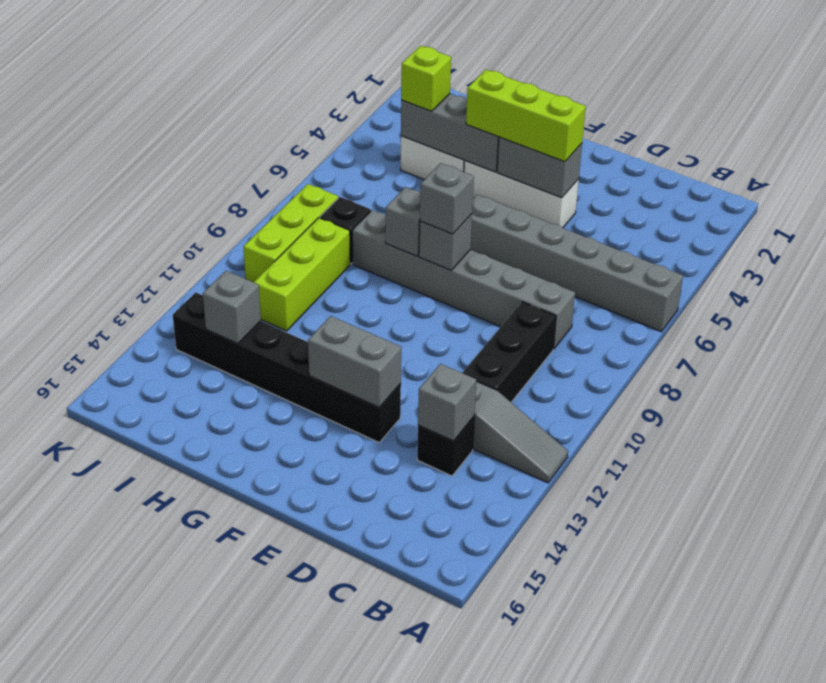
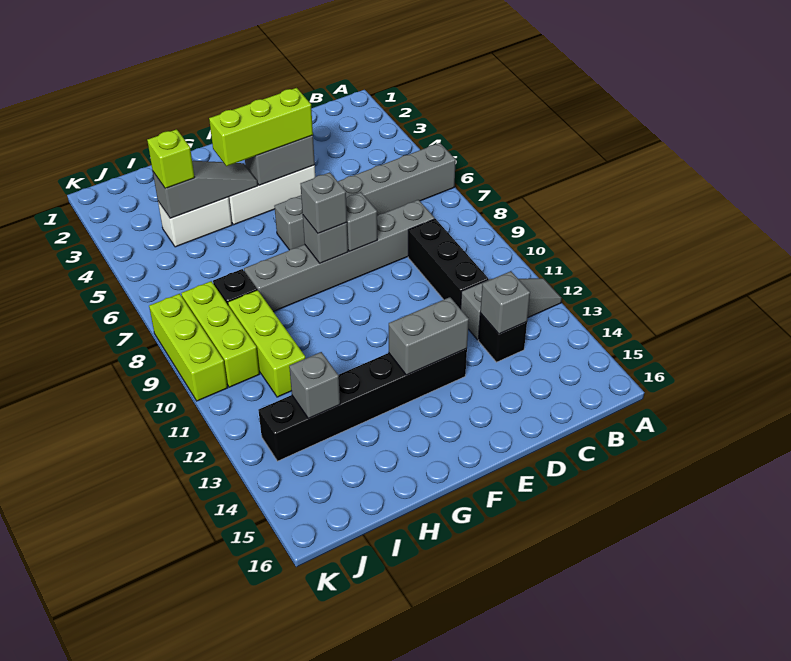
grey brick G4:I4 level 2 -> grey slope G4:I4 level 2 top I
grey brick G8 level 2 -> grey brick E8 level 2
none -> lime brick K8:K10 level 1

